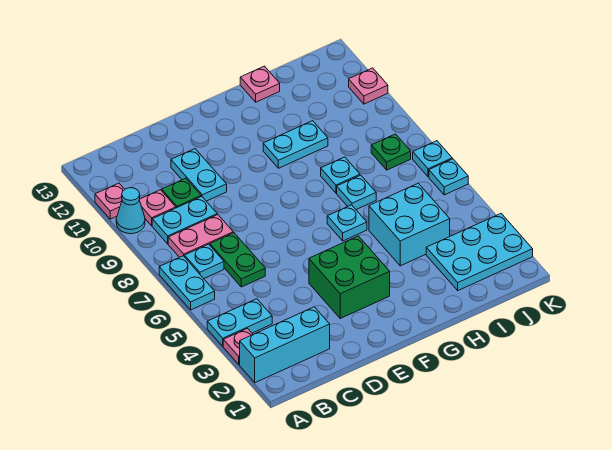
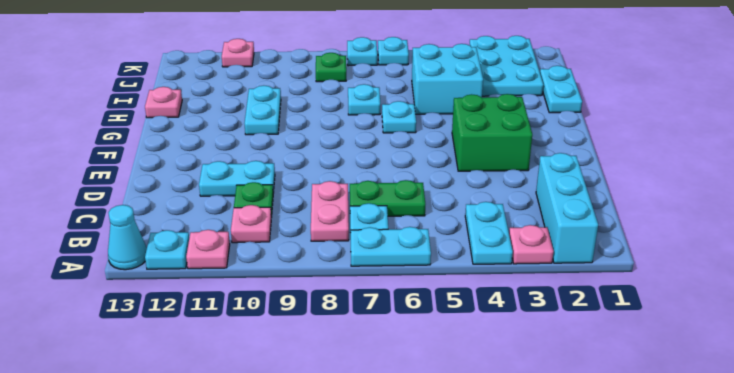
cyan cone A10 level 1 -> cyan cone A13 level 1
cyan plate B9:C9 level 1 -> cyan plate H1:I1 level 1
cyan plate H8 level 1 -> cyan plate A12 level 1

